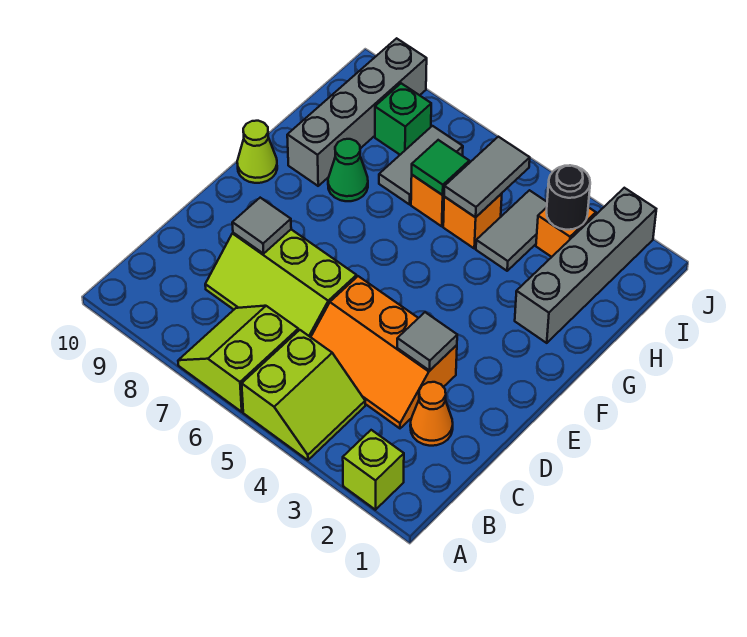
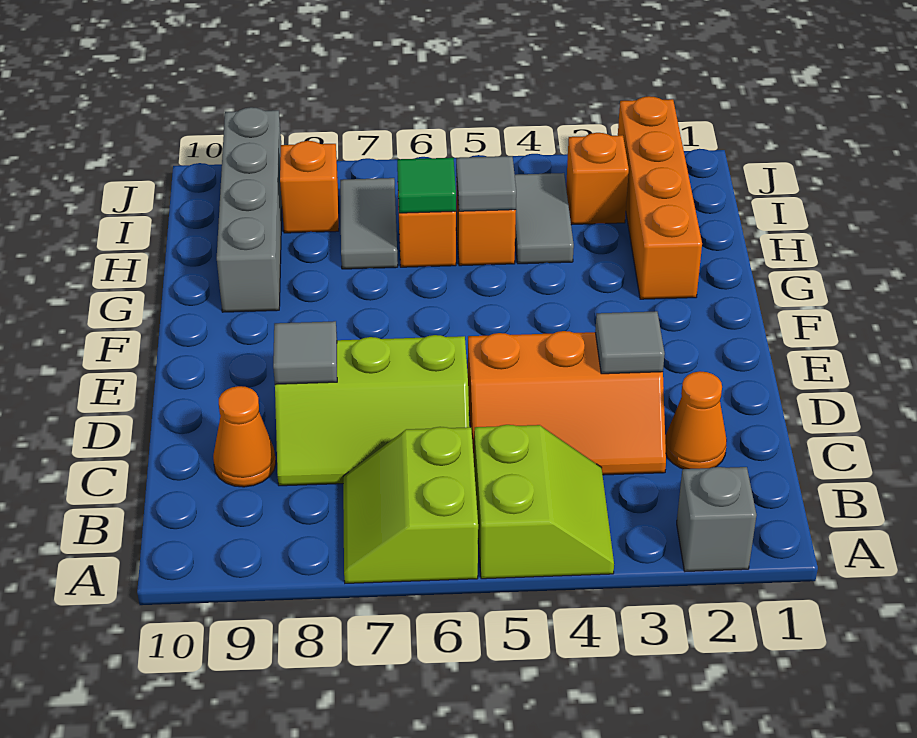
lime brick A2 level 1 -> grey brick A2 level 1
none -> orange cone C9 level 1
lime cone F10 level 1 -> none
grey brick G2:J2 level 1 -> orange brick G2:J2 level 1
green cone G8 level 1 -> none
grey tile H5:I5 level 2 -> grey tile H5 level 2
black round brick I3 level 2 -> none
green brick I8 level 1 -> orange brick I8 level 1

